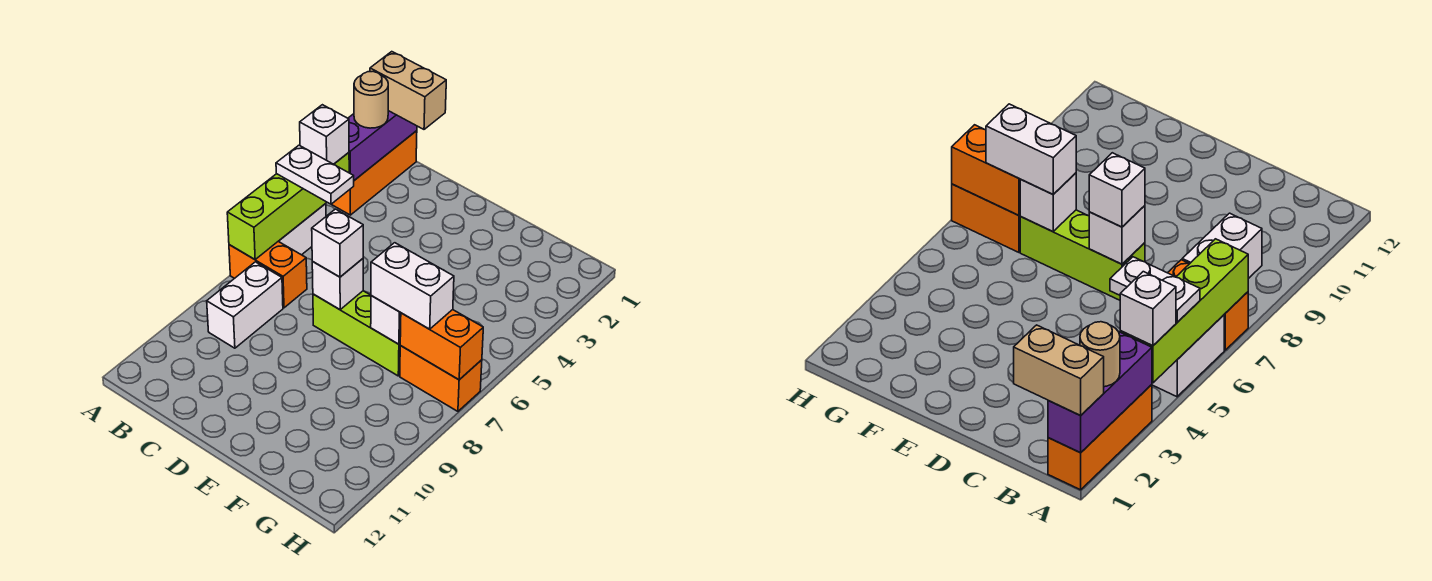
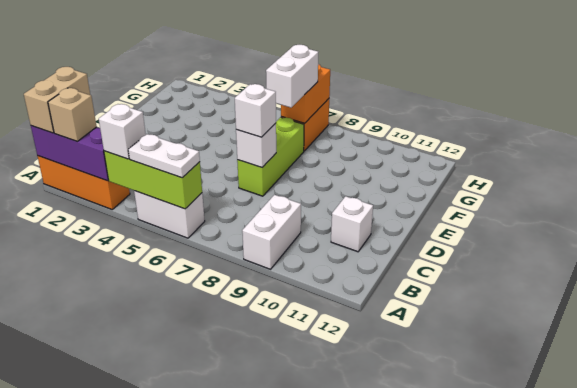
tan round brick A2 level 3 -> tan brick A2 level 3
lime brick A4:A7 level 2 -> lime brick A4:A6 level 2
white plate A5:B5 level 3 -> white plate A5:A6 level 3
orange brick A7:B7 level 1 -> none
white brick B8:B9 level 1 -> white brick A9:B9 level 1
white brick F7 level 2 -> white brick C11 level 1

